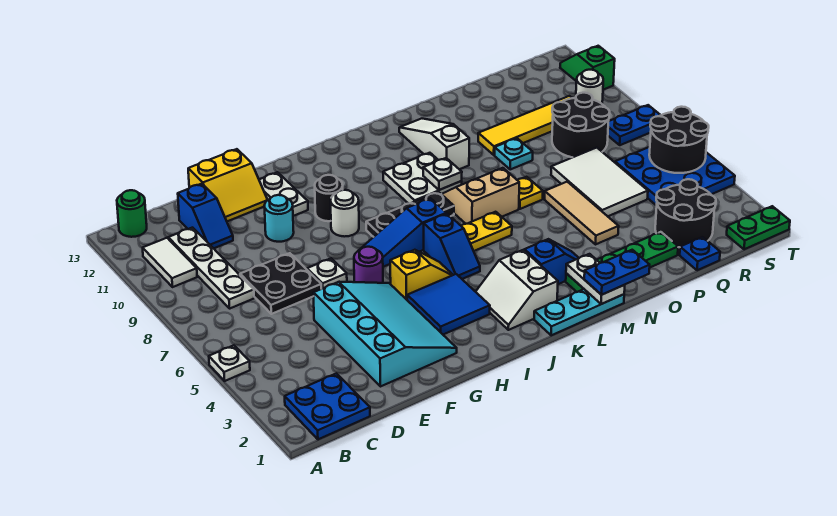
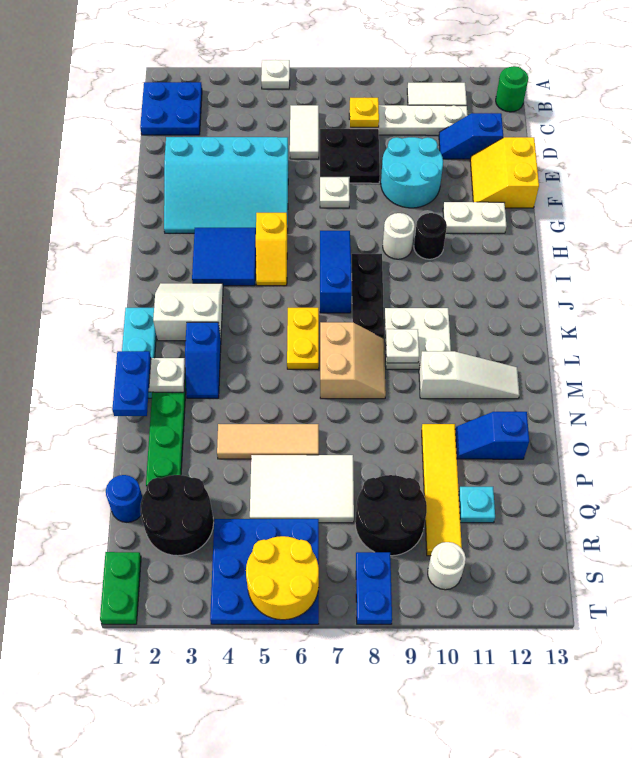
none -> white tile C6:D6 level 1
cyan round brick F10 level 1 -> cyan round brick E9:F10 level 1
purple round brick G6 level 1 -> none
blue slope J5:J6 level 1 top 6 -> blue slope O11:O12 level 1 top 12
yellow plate N7 level 1 -> yellow plate C8 level 2
cyan plate O9 level 1 -> cyan plate Q11 level 1
blue plate Q1 level 1 -> blue round brick Q1 level 1
black round brick S5:T6 level 2 -> yellow round brick S5:T6 level 2
green slope T11:T12 level 1 top 11 -> none

